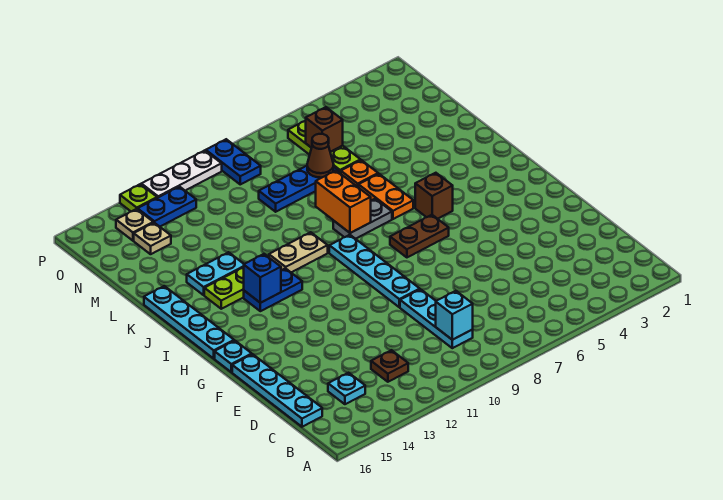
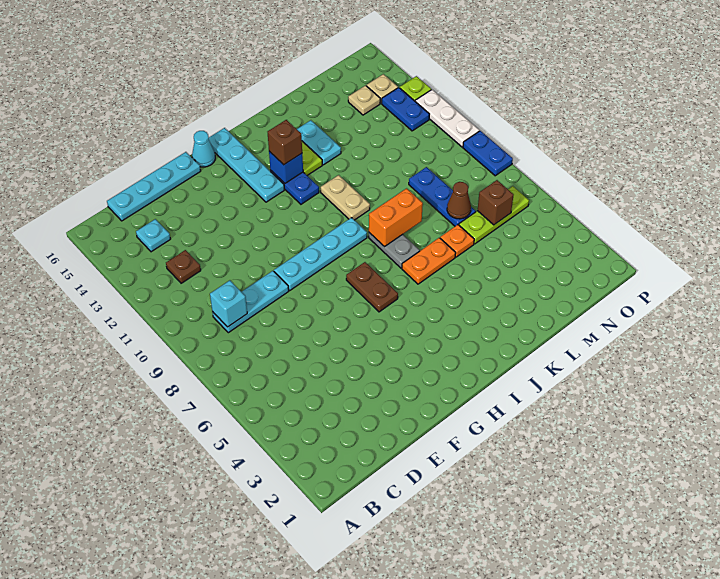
cyan plate G16 level 1 -> cyan cone G16 level 1
cyan plate H16:K16 level 1 -> cyan plate H13:H16 level 1
brown brick I5 level 1 -> brown brick I13 level 3
blue plate O9:P9 level 1 -> blue plate P8:P9 level 1

